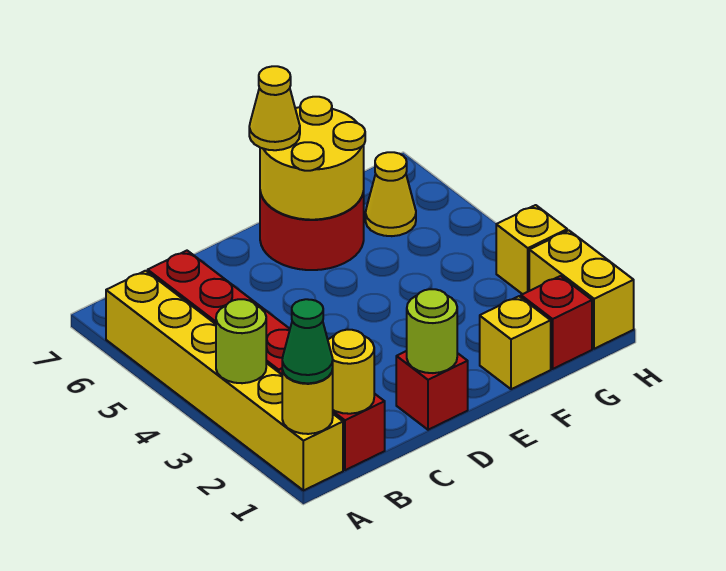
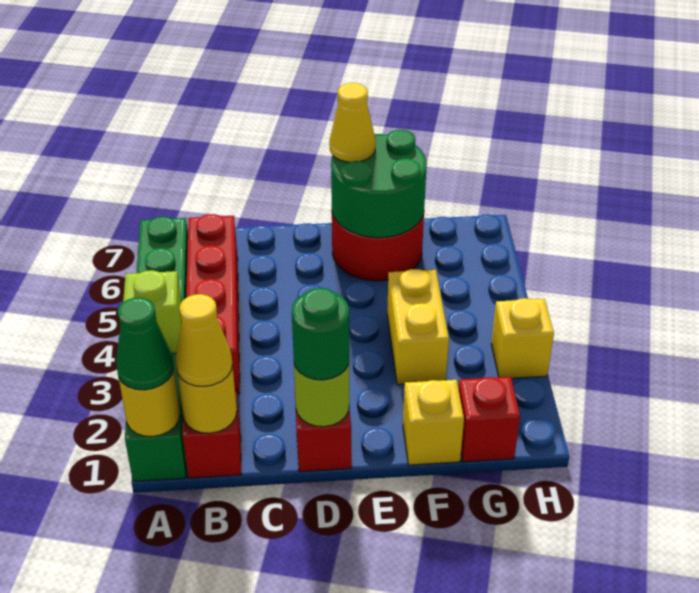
yellow brick A1:A6 level 1 -> green brick A1:A6 level 1
lime round brick A3 level 2 -> lime brick A3 level 2
none -> green round brick D1 level 3
yellow round brick E6:F7 level 2 -> green round brick E6:F7 level 2
yellow cone G6 level 1 -> yellow cone B1 level 3
yellow brick H1:H2 level 1 -> yellow brick F3:F4 level 1

